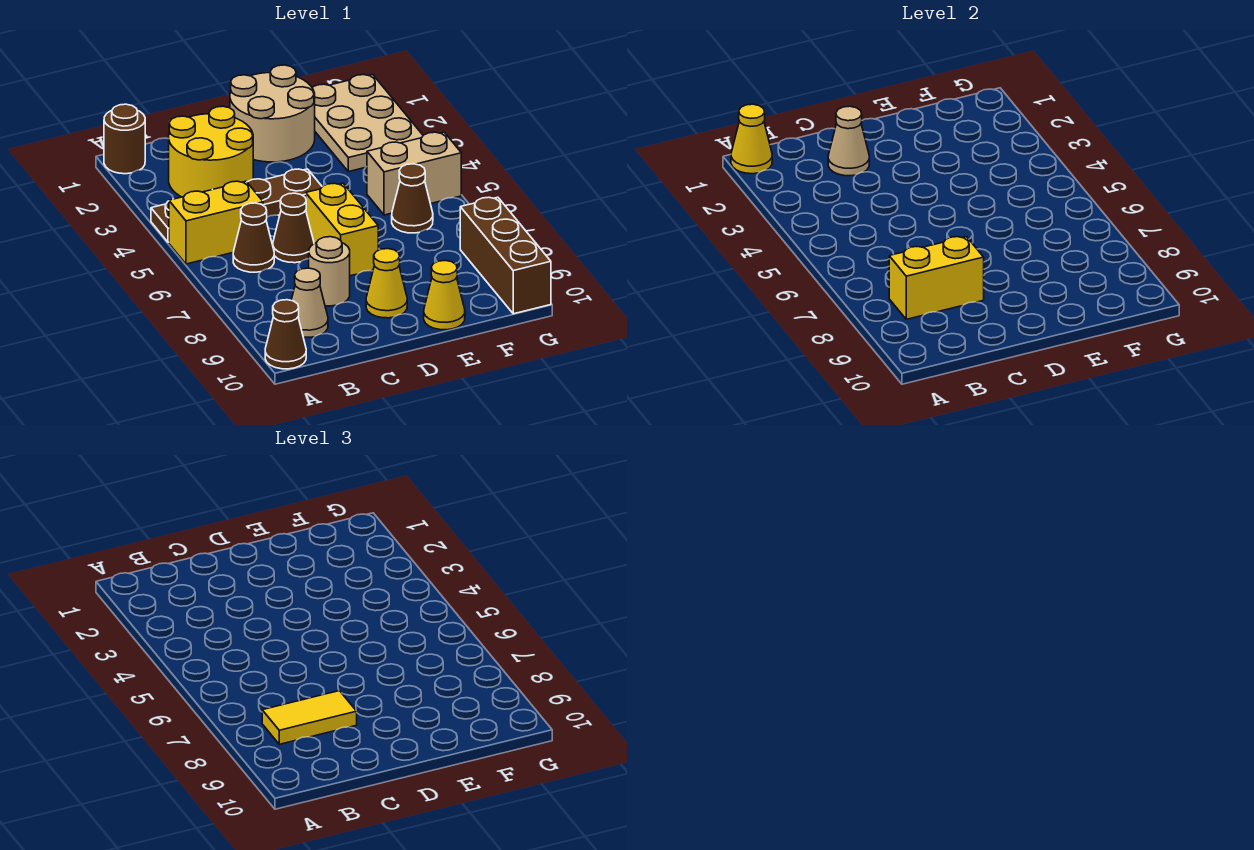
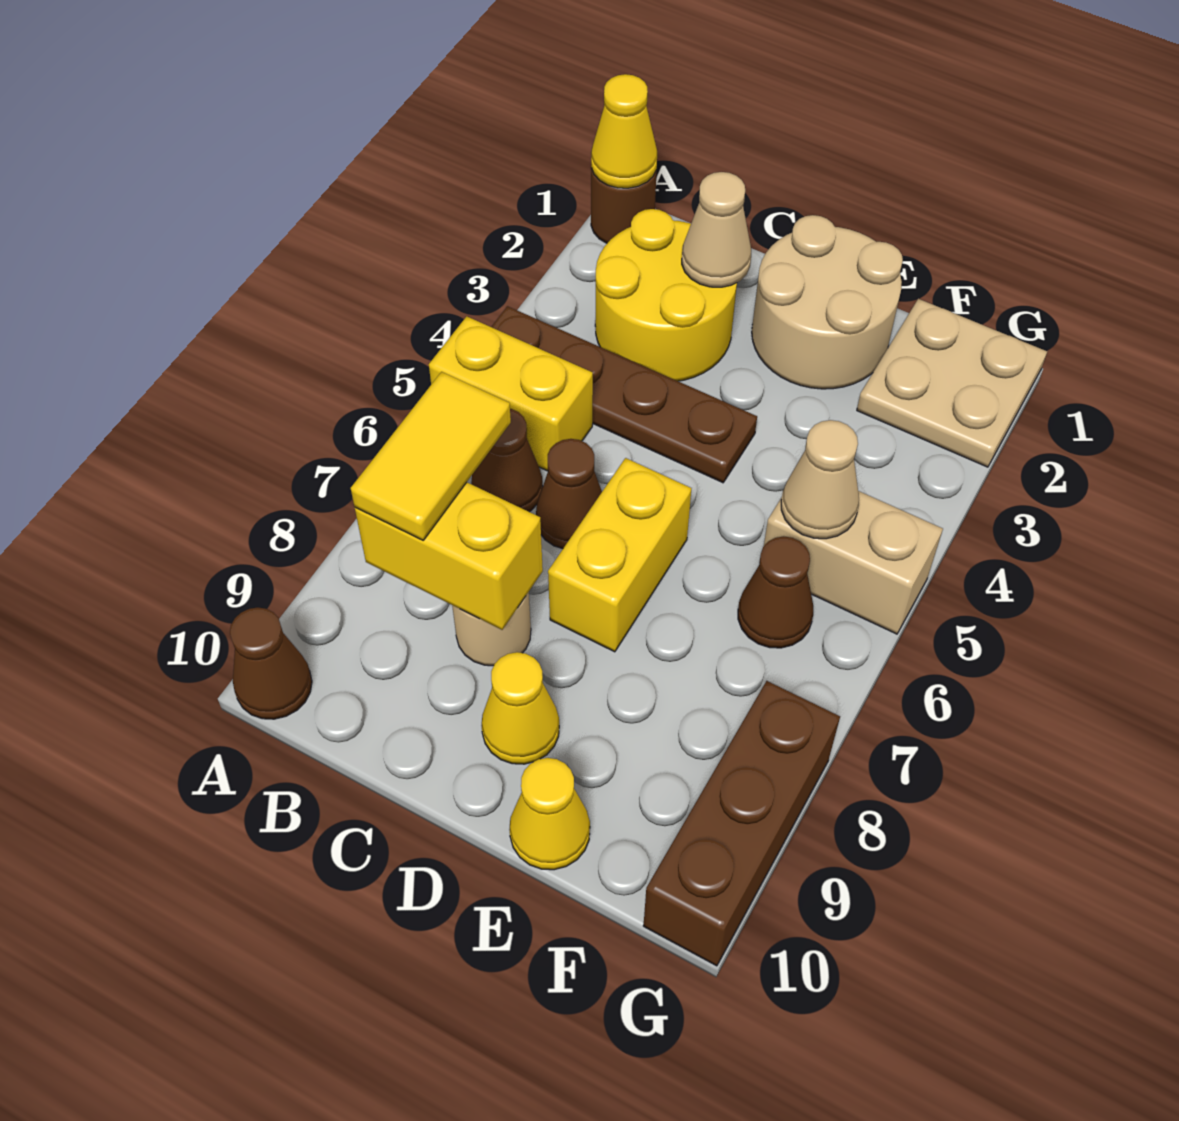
yellow tile B8:C8 level 3 -> yellow tile B7:B8 level 3
tan cone B9 level 1 -> tan cone F5 level 2
tan plate F1:G3 level 1 -> tan plate F1:G2 level 1

